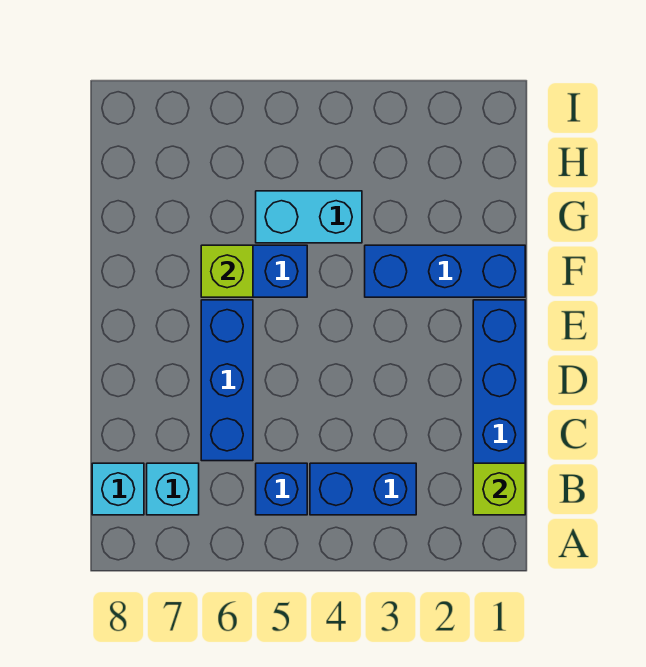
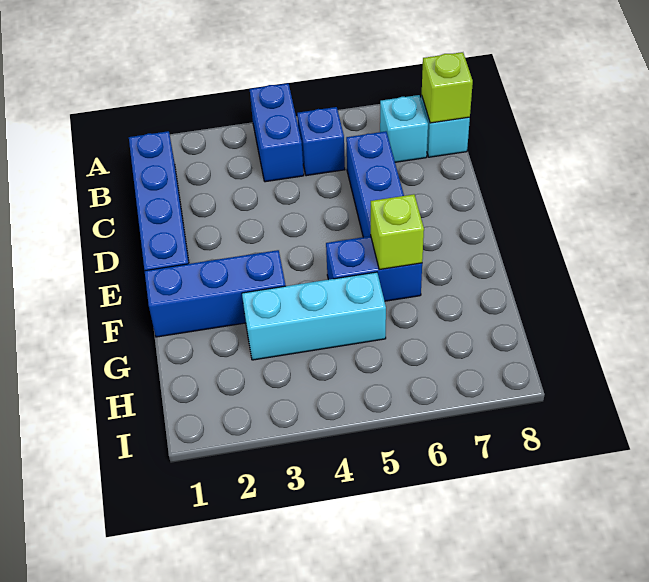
lime brick B1 level 2 -> lime brick B8 level 2
blue brick B3:B4 level 1 -> blue brick A4:B4 level 1
cyan brick G4:G5 level 1 -> cyan brick G3:G5 level 1

